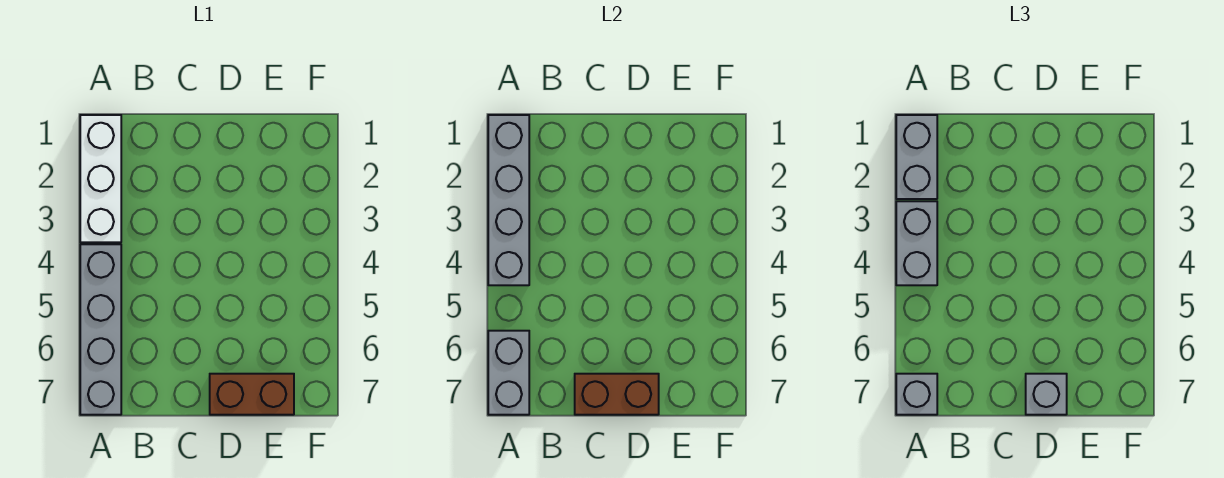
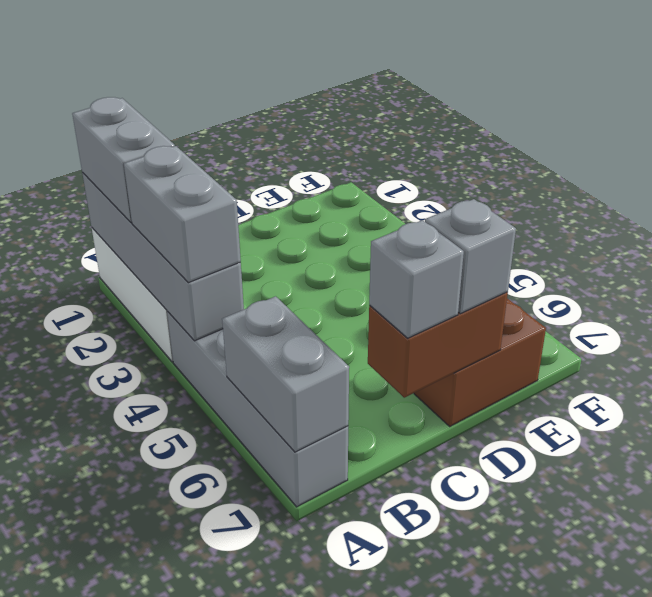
grey brick A7 level 3 -> grey brick C7 level 3

